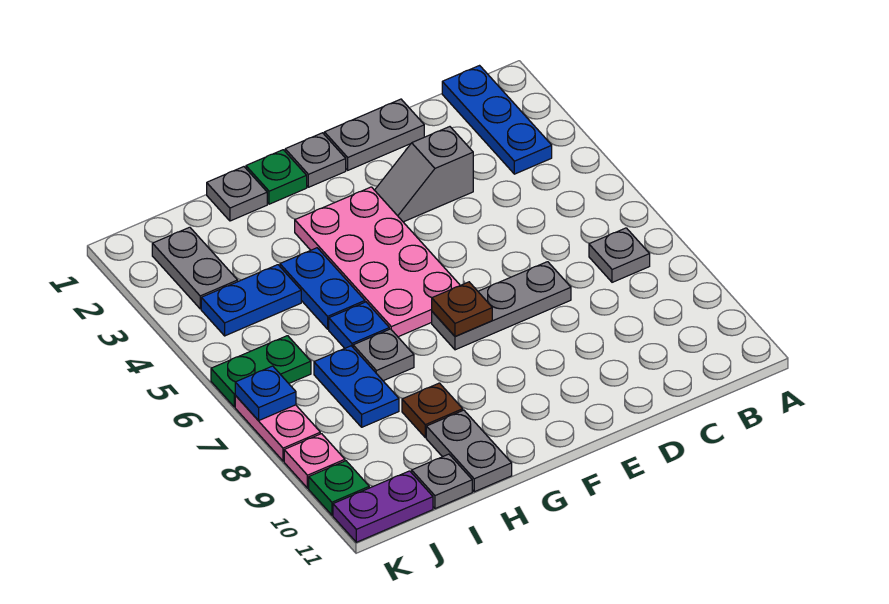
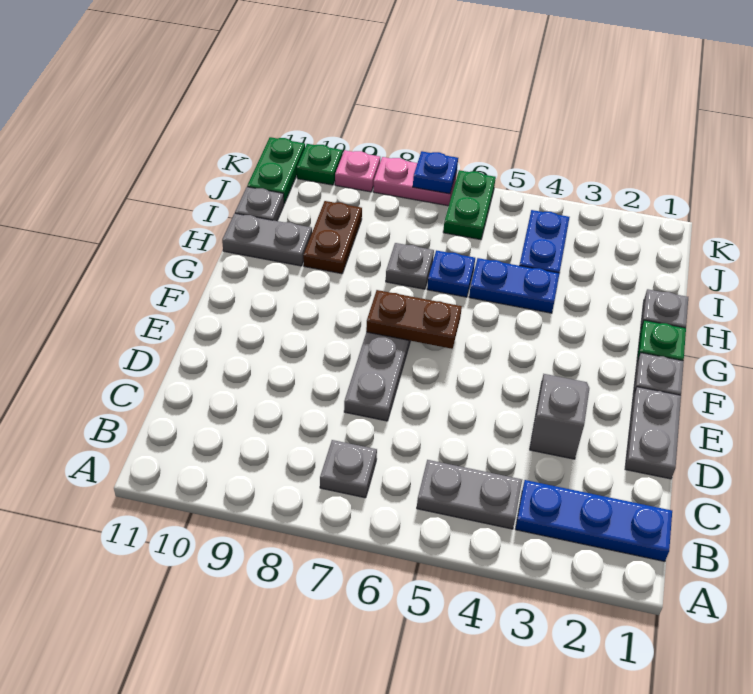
pink plate F3:G6 level 1 -> none
brown plate F7 level 2 -> brown plate F6:F7 level 2
brown plate H9 level 1 -> brown plate H9:I9 level 1
blue plate I7:I8 level 1 -> none
grey plate J2:J3 level 1 -> grey plate B4:B5 level 1
purple plate J11:K11 level 1 -> green plate J11:K11 level 1

